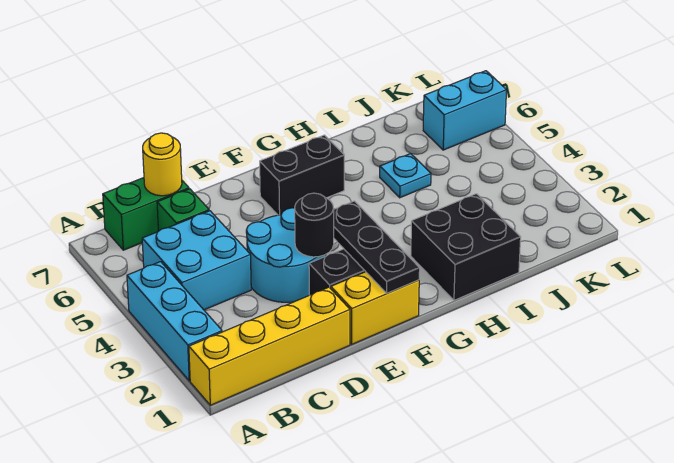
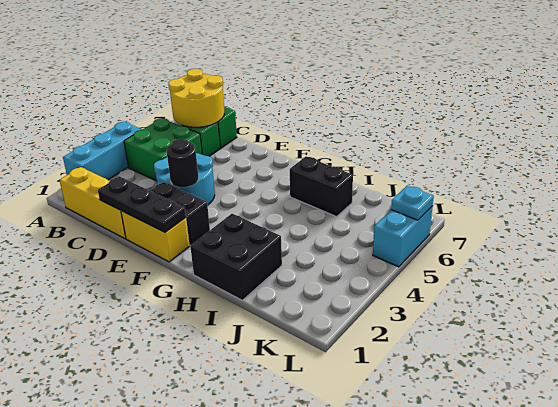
yellow brick A1:D1 level 1 -> yellow brick B1:D1 level 1
cyan brick B4:C5 level 1 -> green brick B4:C5 level 1
yellow round brick C7 level 2 -> yellow round brick B6:C7 level 2
black plate F1:F3 level 2 -> black plate D1:F1 level 2
black brick F6:G6 level 1 -> black brick H6:I6 level 1
cyan plate I5 level 1 -> cyan plate L6 level 2
cyan brick K6:L6 level 1 -> cyan brick L5:L6 level 1

